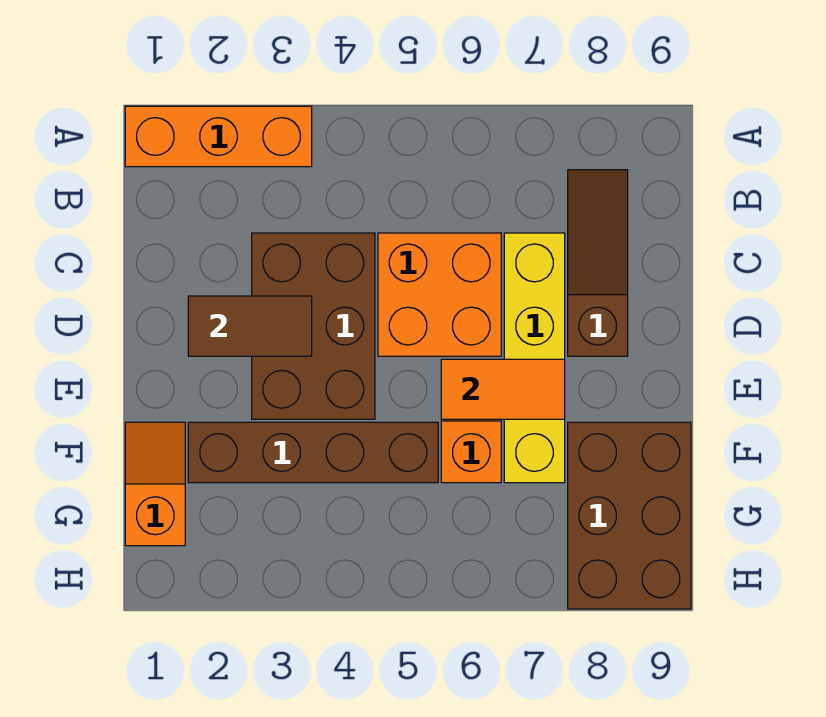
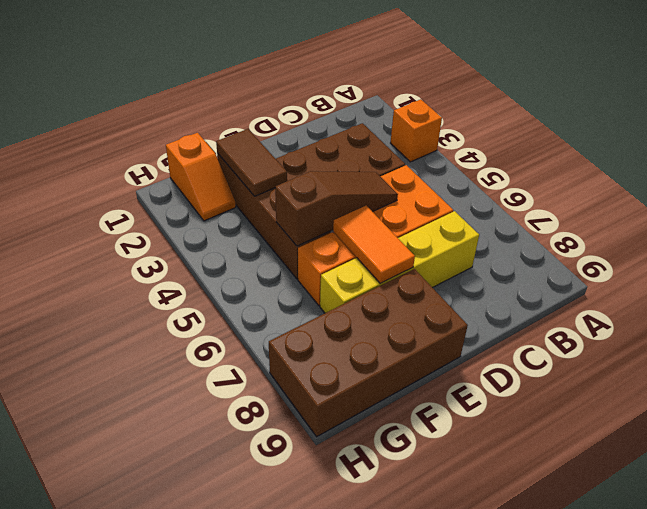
orange brick A1:A3 level 1 -> orange brick A3 level 1
brown slope B8:D8 level 1 top D -> brown slope D5:F5 level 2 top F
brown tile D2:D3 level 2 -> brown tile F2:F3 level 2
orange slope F1:G1 level 1 top G -> orange slope G1:G2 level 1 top 1
brown brick F8:H9 level 1 -> brown brick E8:H9 level 1

